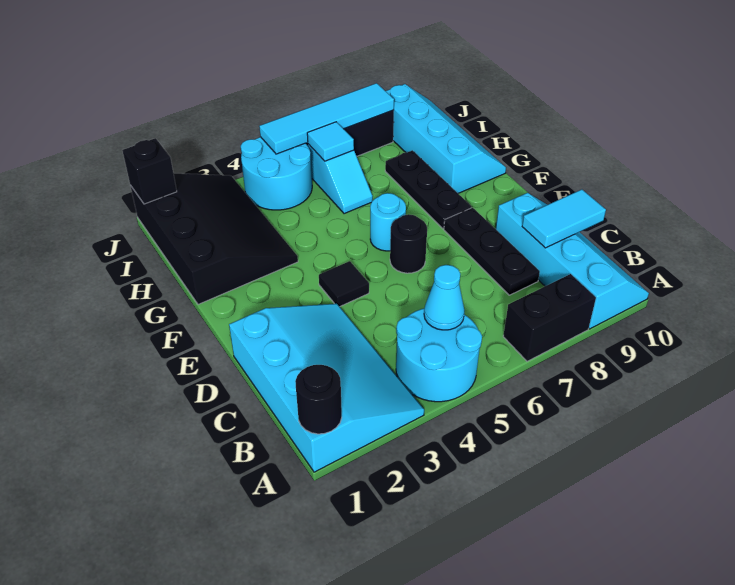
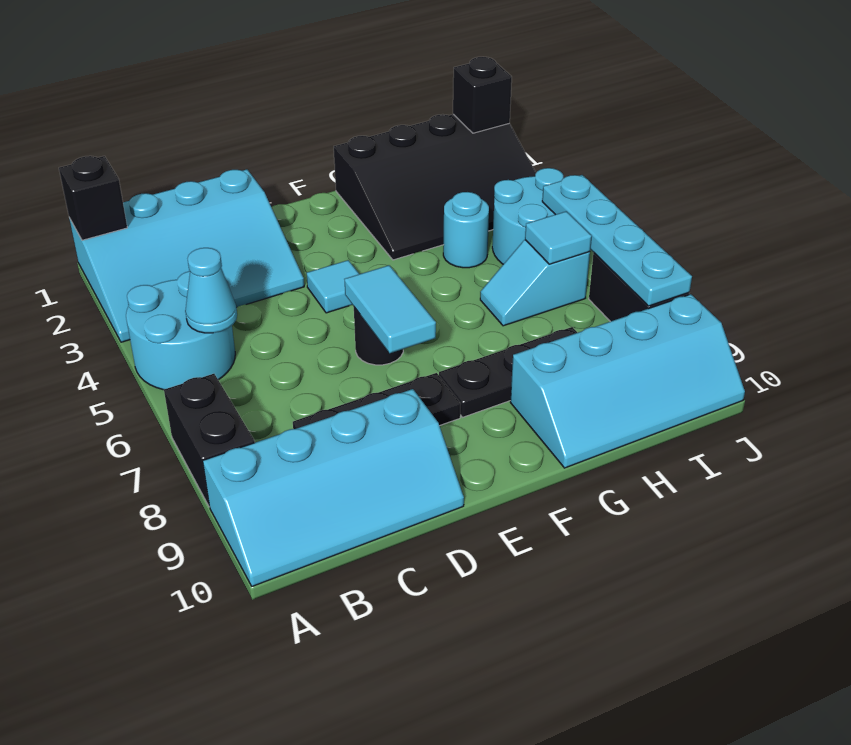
black round brick A1 level 2 -> black brick A1 level 2
cyan tile C9:C10 level 2 -> cyan tile E6:E7 level 2
black tile E4 level 1 -> cyan tile E4 level 1
cyan round brick F6 level 1 -> cyan round brick H4 level 1
cyan tile J5:J8 level 2 -> cyan plate J5:J8 level 2

